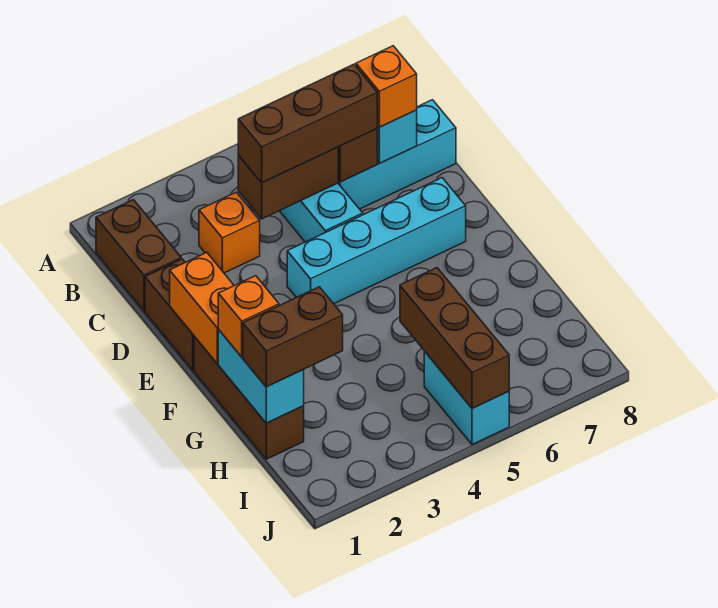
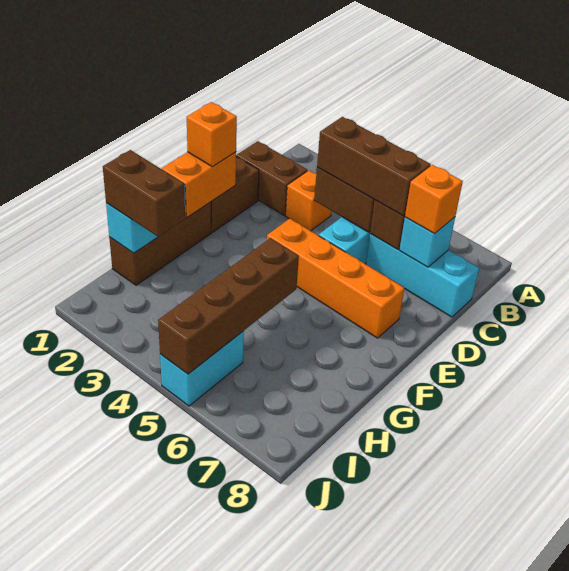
brown brick B1:C1 level 1 -> brown brick C1:C2 level 1
cyan brick E4:E7 level 1 -> orange brick E4:E7 level 1
orange brick G1 level 3 -> orange brick E1 level 3
brown brick H5:J5 level 2 -> brown brick G5:J5 level 2

